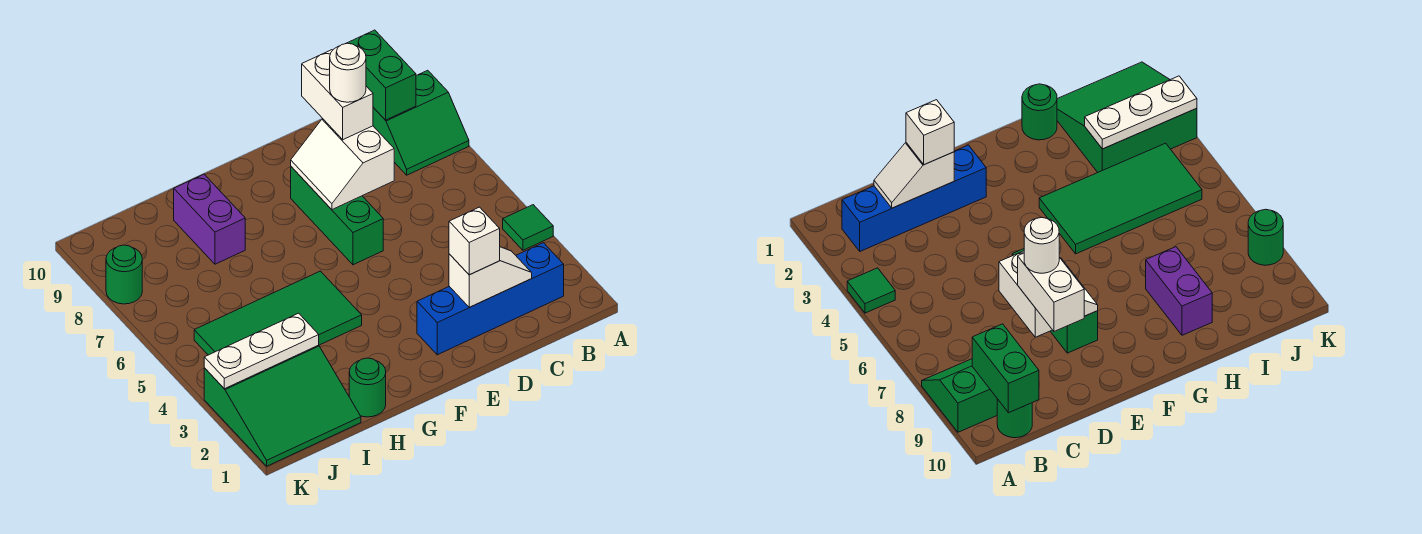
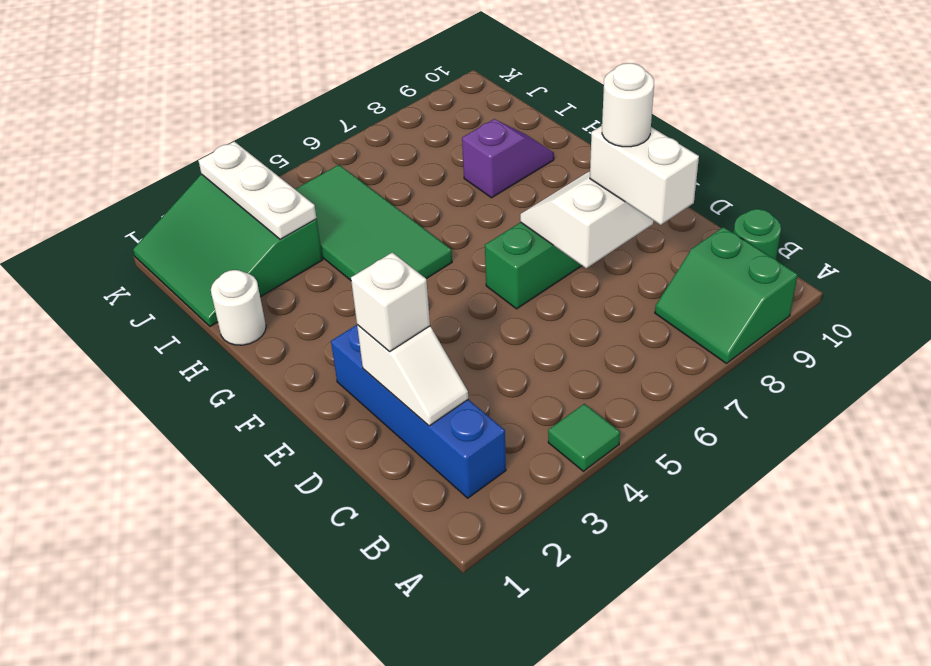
green brick B9:B10 level 2 -> none
white brick D8:D9 level 3 -> white brick C8:D8 level 3
green round brick H1 level 1 -> white round brick H1 level 1
purple brick H8:H9 level 1 -> purple slope H8:H9 level 1 top 8
green round brick K8 level 1 -> none

